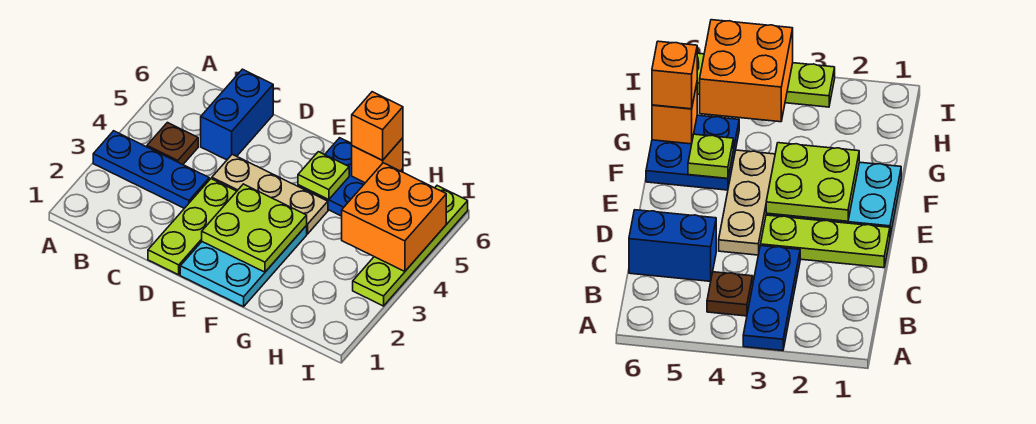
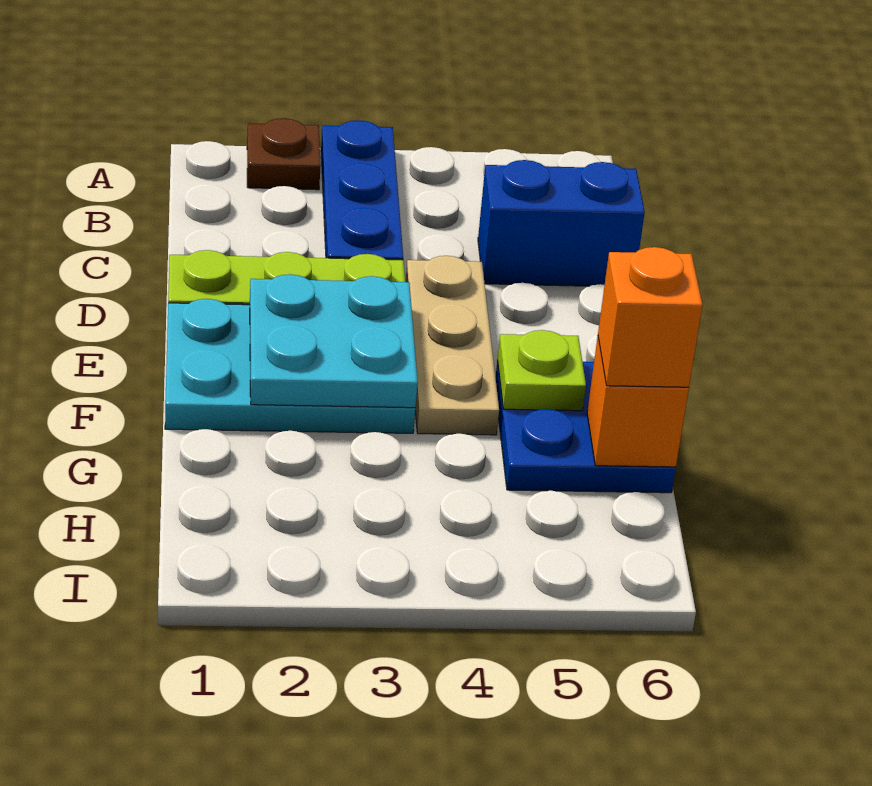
brown plate B4 level 1 -> brown plate A2 level 1
lime plate E2:F3 level 2 -> cyan plate E2:F3 level 2
orange brick H4:I5 level 2 -> none
lime plate I3:I6 level 1 -> none

